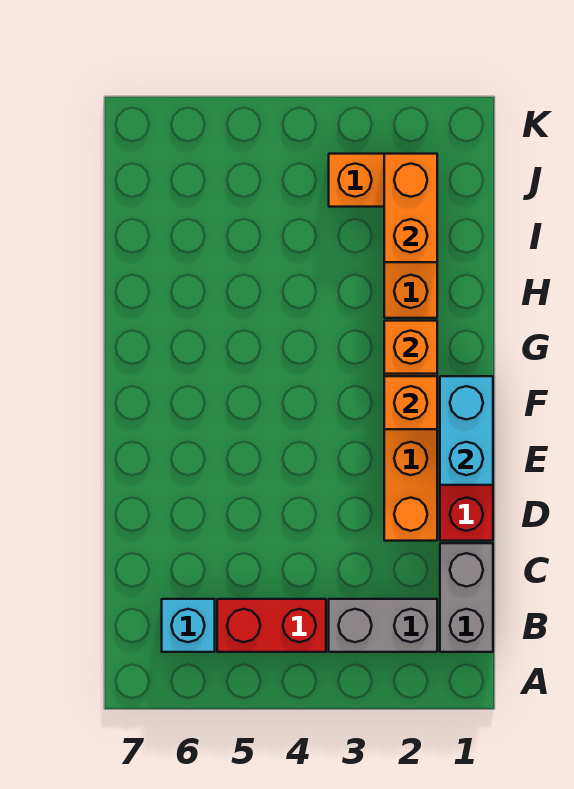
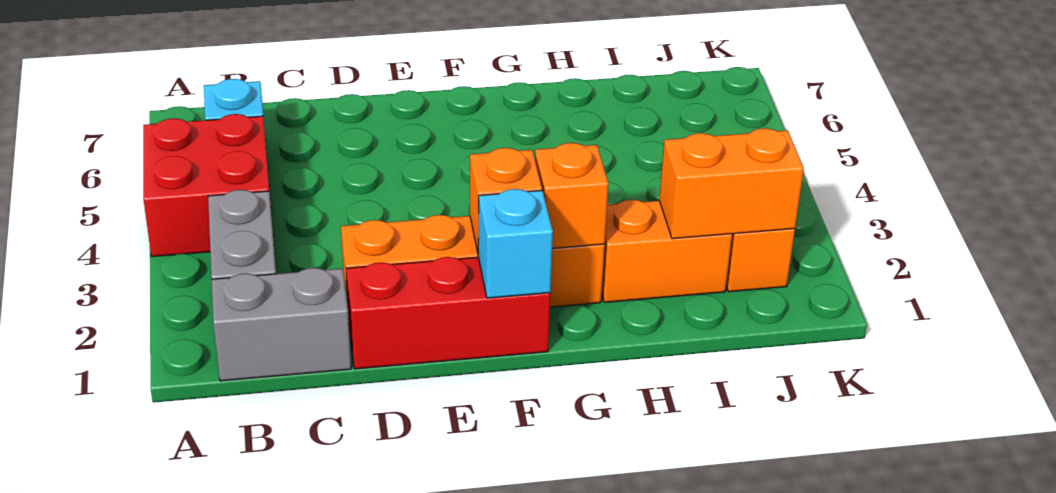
red brick B4:B5 level 1 -> red brick A4:B5 level 1
cyan brick E1:F1 level 2 -> cyan brick F1 level 2

